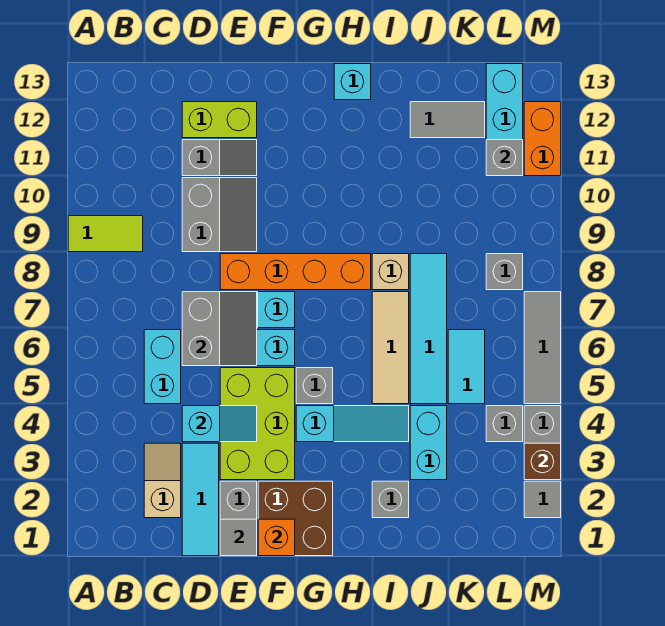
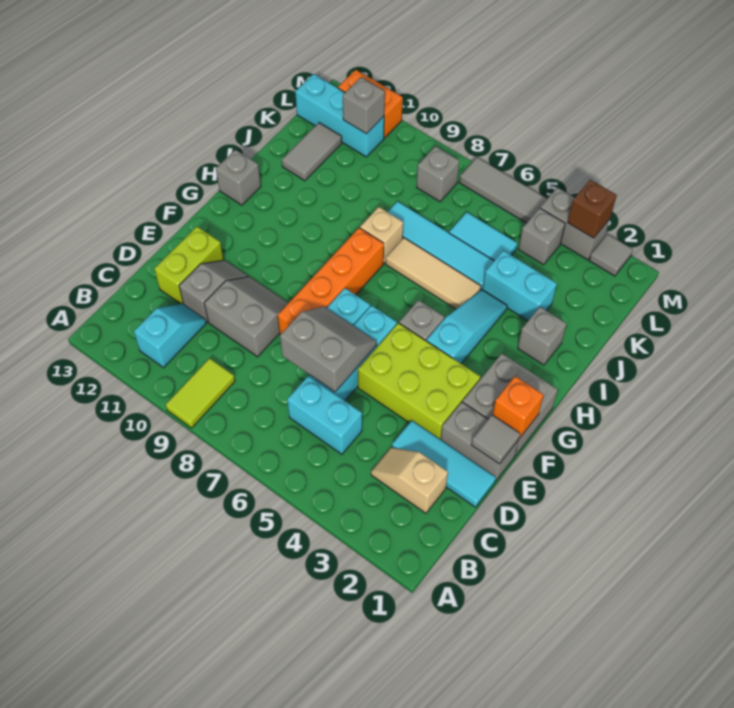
cyan slope D4:E4 level 2 top D -> cyan slope B11:C11 level 1 top B
brown brick F1:G2 level 1 -> grey brick F1:G2 level 1
cyan brick H13 level 1 -> grey brick H13 level 1

